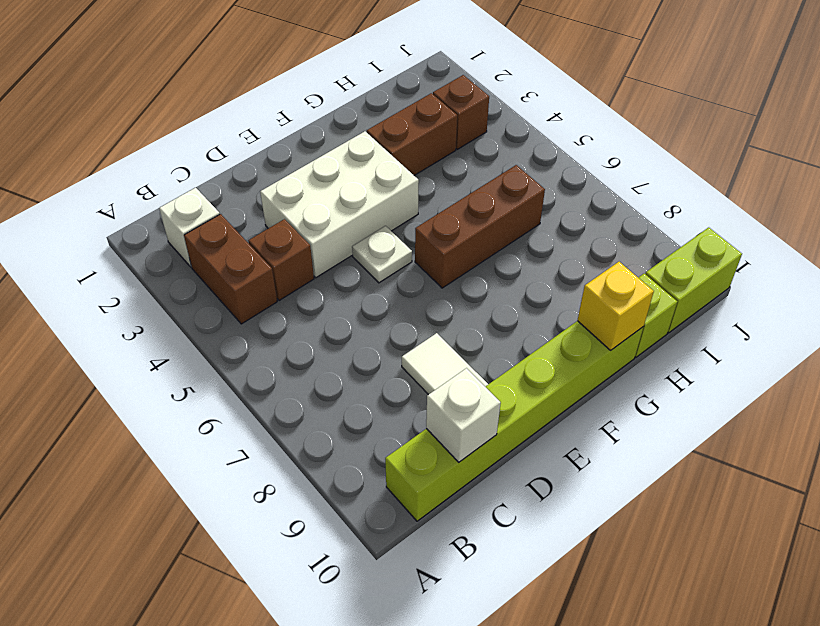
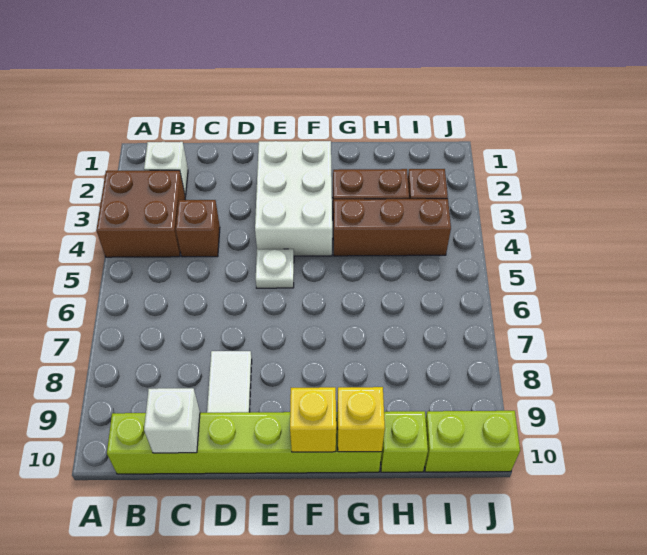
brown brick B3:B4 level 1 -> brown brick A3:B4 level 1
white brick D3:F4 level 1 -> white brick E2:F4 level 1
brown brick F6:H6 level 1 -> brown brick G4:I4 level 1
none -> yellow brick F10 level 2

